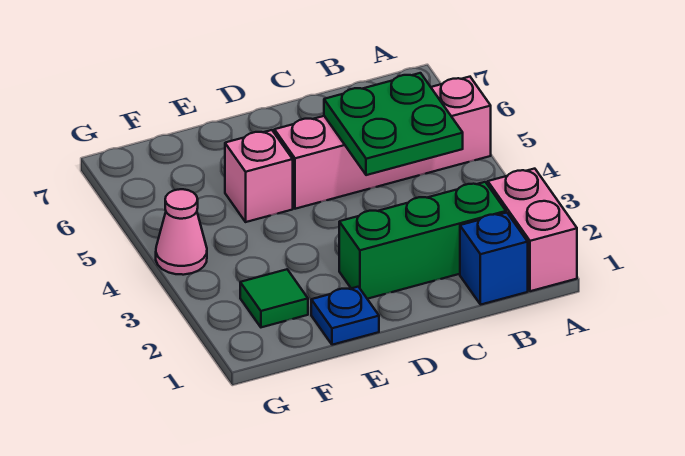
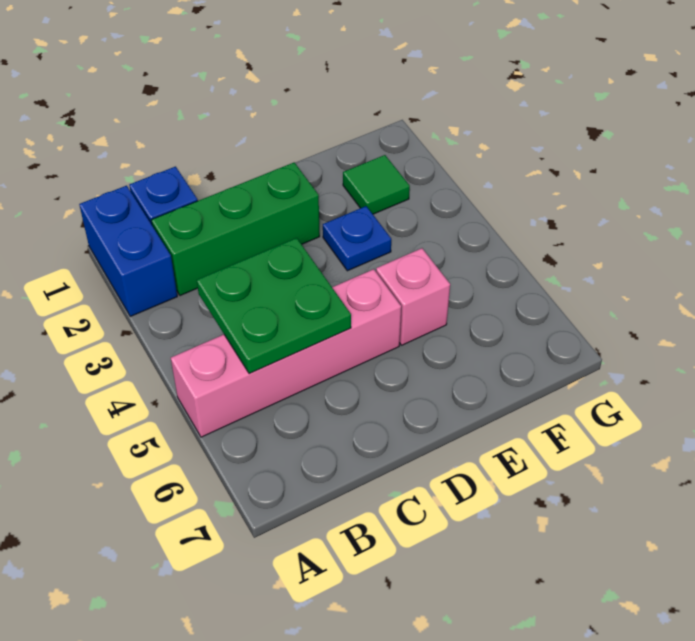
pink brick A1:A2 level 1 -> blue brick A1:A2 level 1
blue plate E1 level 1 -> blue plate E3 level 1
pink cone G4 level 1 -> none

